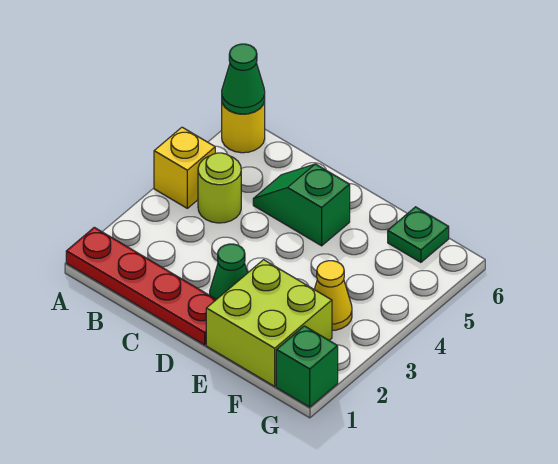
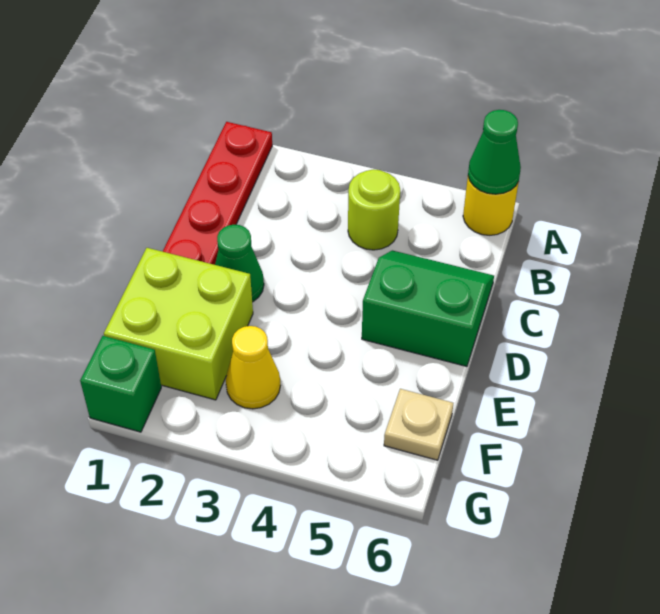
yellow brick A4 level 1 -> none
green slope C5:D5 level 1 top D -> green slope C5:D6 level 1 top D
green plate F6 level 1 -> tan plate F6 level 1

